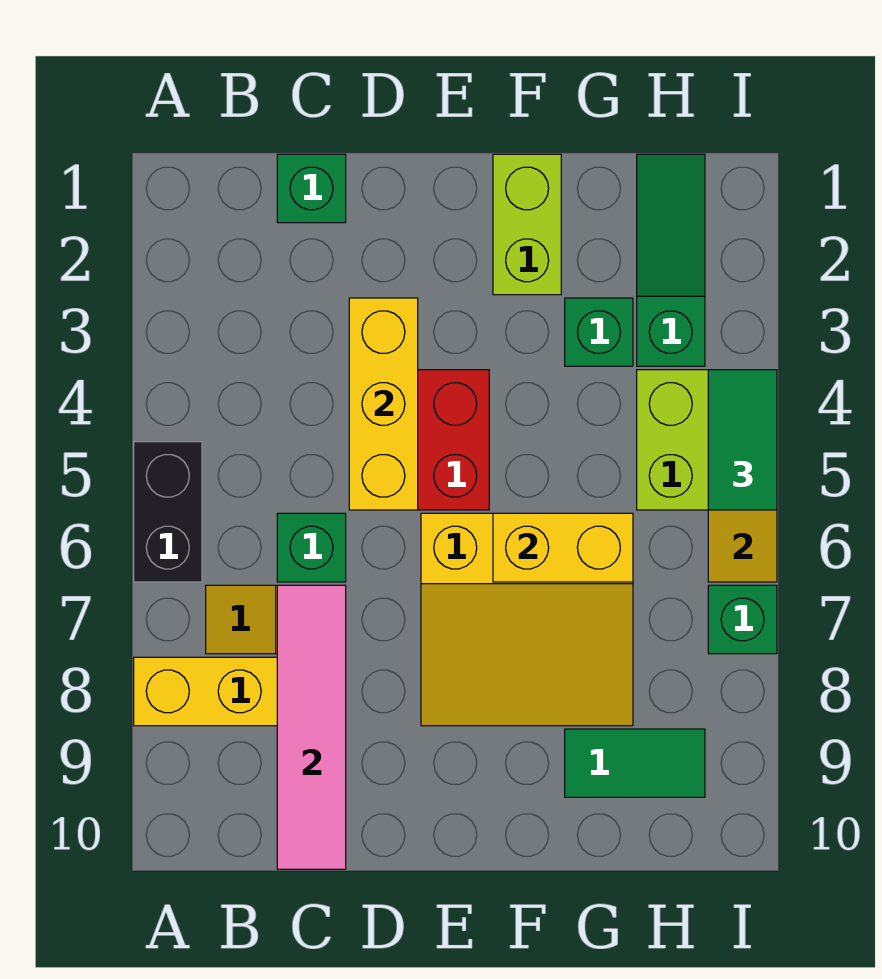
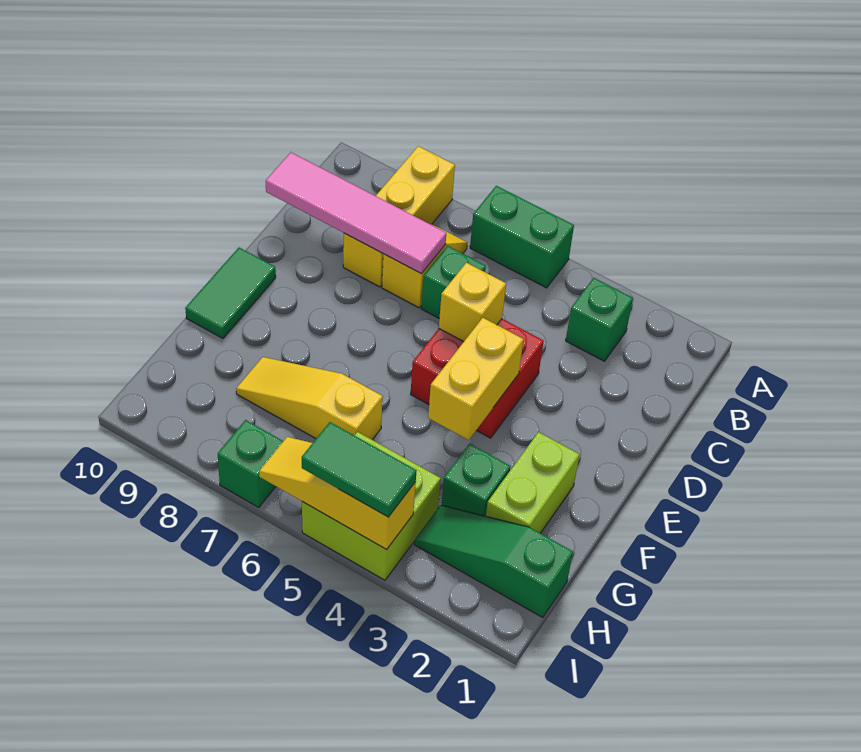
black brick A5:A6 level 1 -> green brick A5:A6 level 1
green brick C1 level 1 -> green brick B3 level 1
yellow brick D3:D5 level 2 -> yellow brick D5 level 2
yellow slope E6:G8 level 1 top 6 -> yellow slope G6:G8 level 1 top 6
lime brick F1:F2 level 1 -> lime brick F2:G2 level 1
yellow brick F6:G6 level 2 -> yellow brick E4:F4 level 2
green tile G9:H9 level 1 -> green tile E10:F10 level 1
green slope H1:H3 level 1 top 3 -> green slope H1:H3 level 1 top 1

